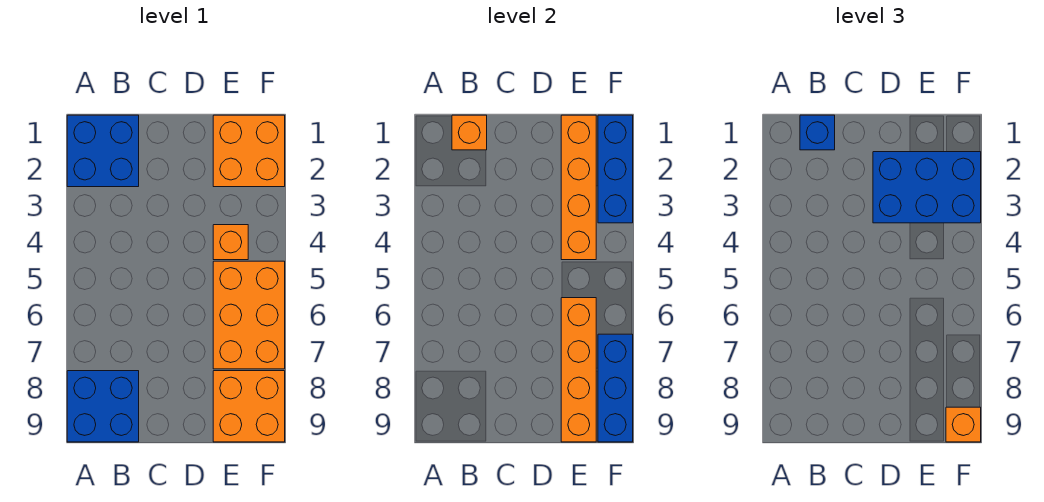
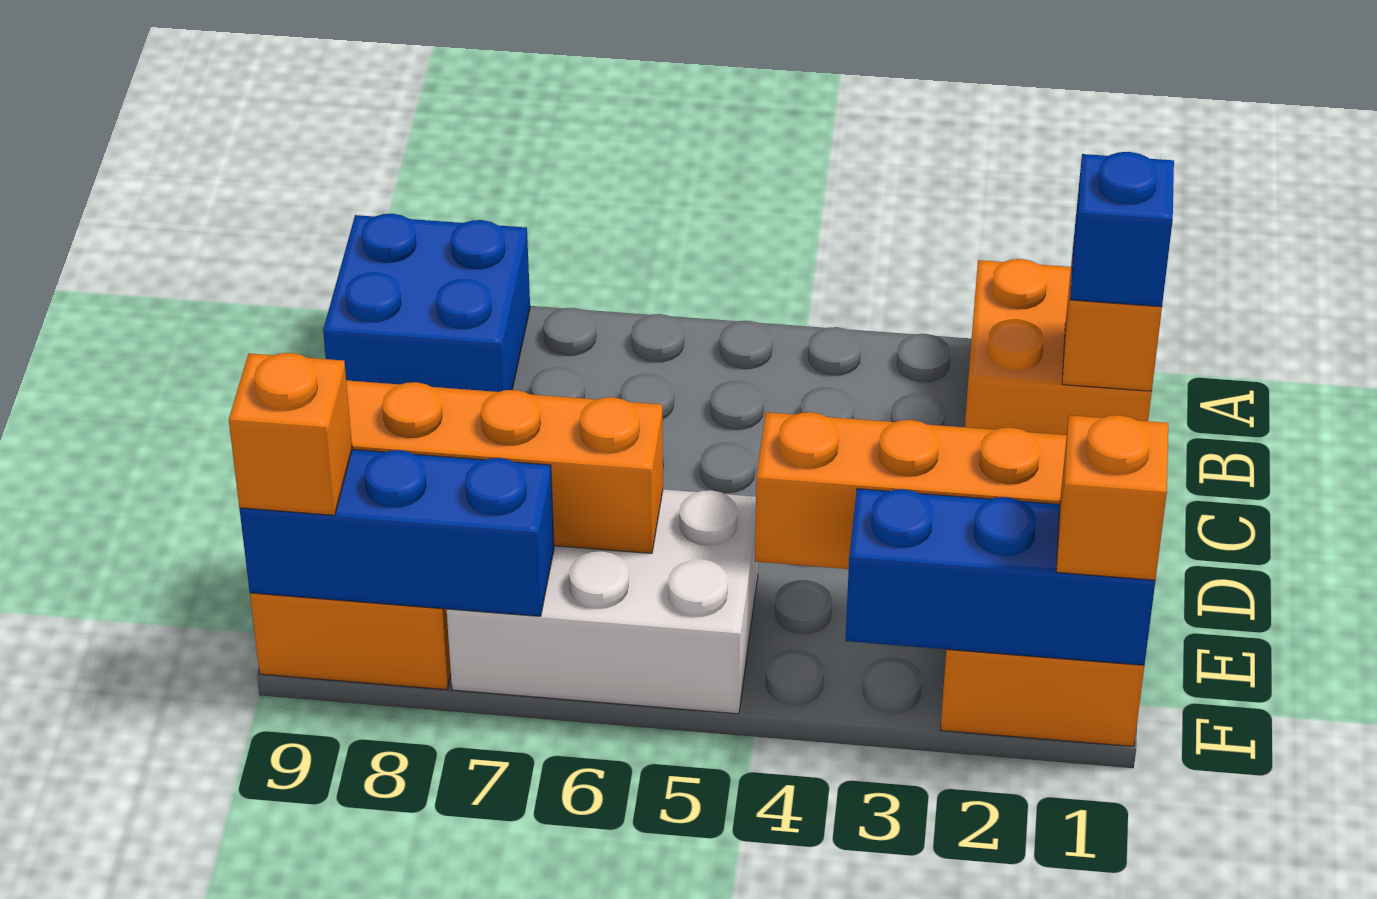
blue brick A1:B2 level 1 -> orange brick A1:B2 level 1
blue brick D2:F3 level 3 -> none
orange brick E4 level 1 -> orange brick F1 level 3
orange brick E5:F7 level 1 -> white brick E5:F7 level 1

